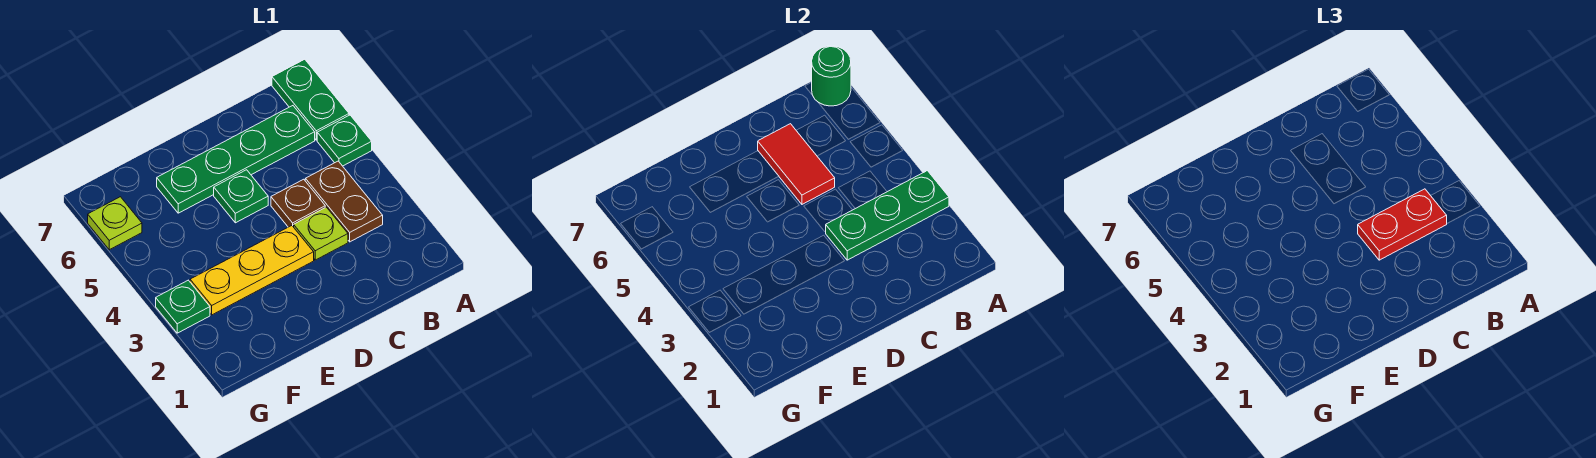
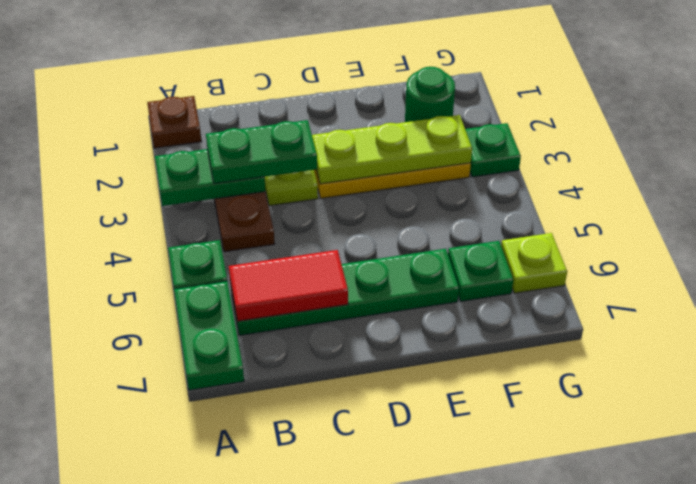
green plate A3:C3 level 2 -> green plate A3:B3 level 2
green round brick A7 level 2 -> green round brick F2 level 1
red plate B3:C3 level 3 -> green plate B3:C3 level 3
brown plate C4 level 1 -> brown plate A1 level 1
red tile C5:C6 level 2 -> red tile B6:C6 level 2
none -> lime plate D3:F3 level 2
green plate D5 level 1 -> green plate F6 level 1

